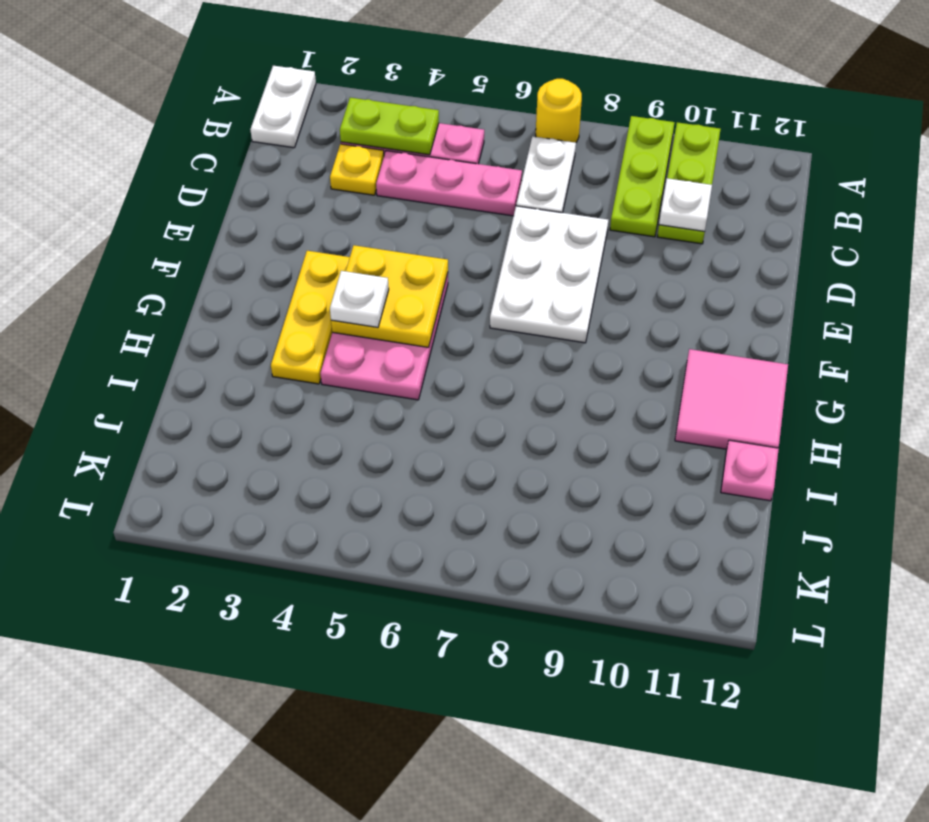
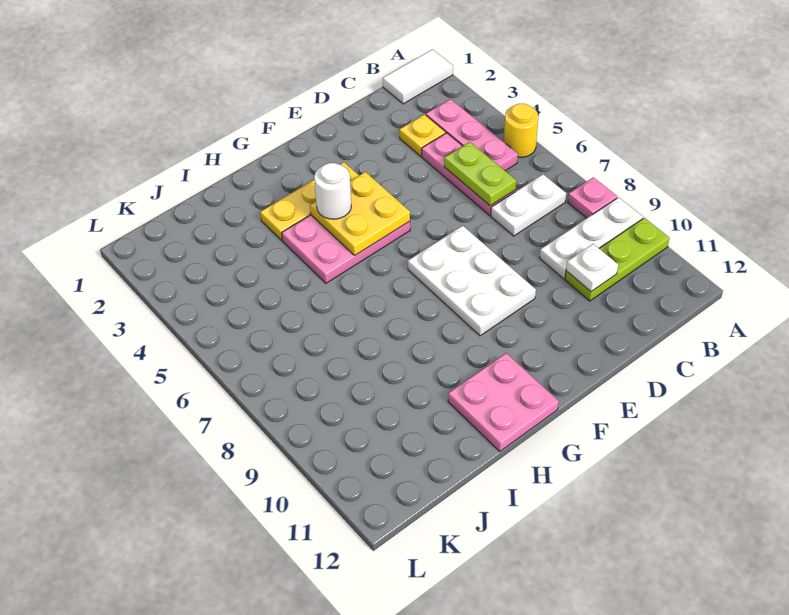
white plate A1:B1 level 1 -> white tile A1:B1 level 1
yellow round brick A7 level 1 -> yellow round brick A5 level 1
lime plate A9:C9 level 1 -> white plate A9:C9 level 1
lime plate B3:B4 level 2 -> lime plate C5:C6 level 2
white plate D7:F8 level 1 -> white plate E7:F9 level 1
white plate G4 level 3 -> white round brick G4 level 3
pink tile G11:H12 level 1 -> pink plate G11:H12 level 1
pink plate I12 level 1 -> pink plate A8 level 1

